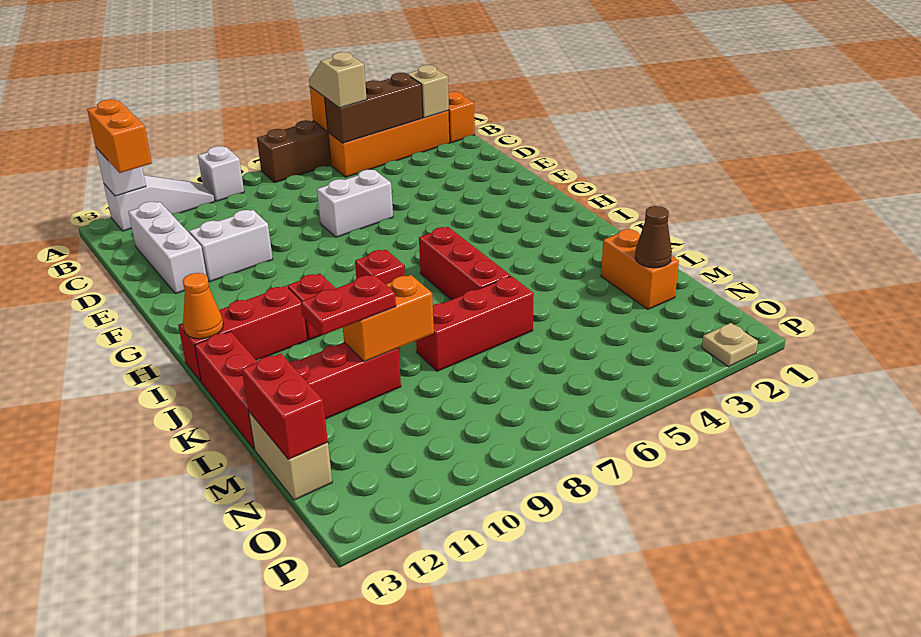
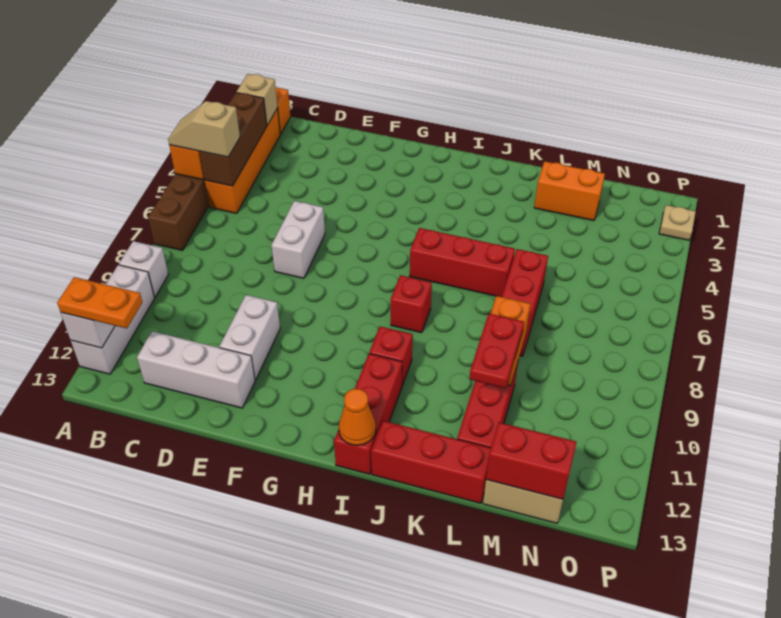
white slope A10:A12 level 1 top 12 -> white brick A10:A12 level 1
orange brick A12:B12 level 3 -> orange plate A12:B12 level 3
brown cone M2 level 2 -> none

